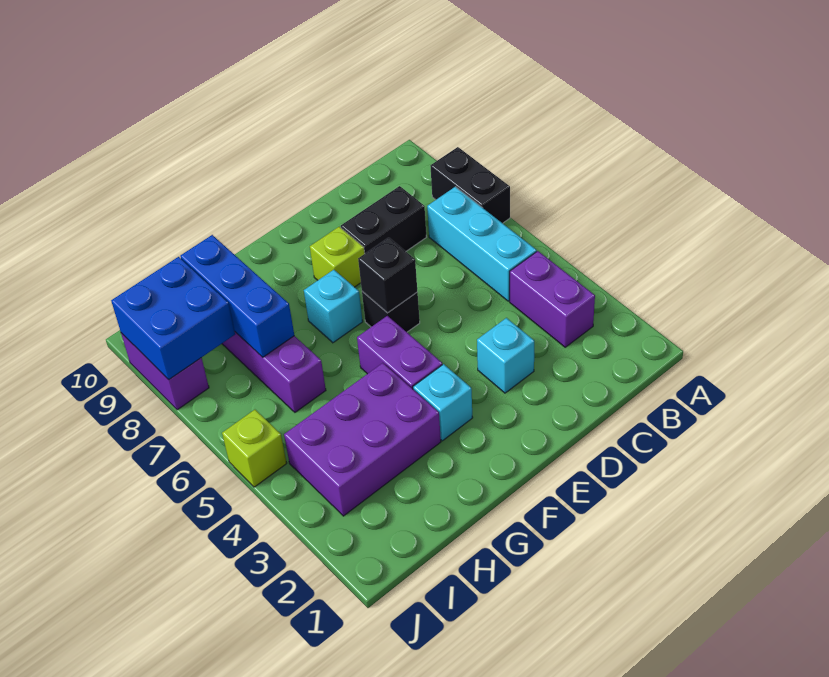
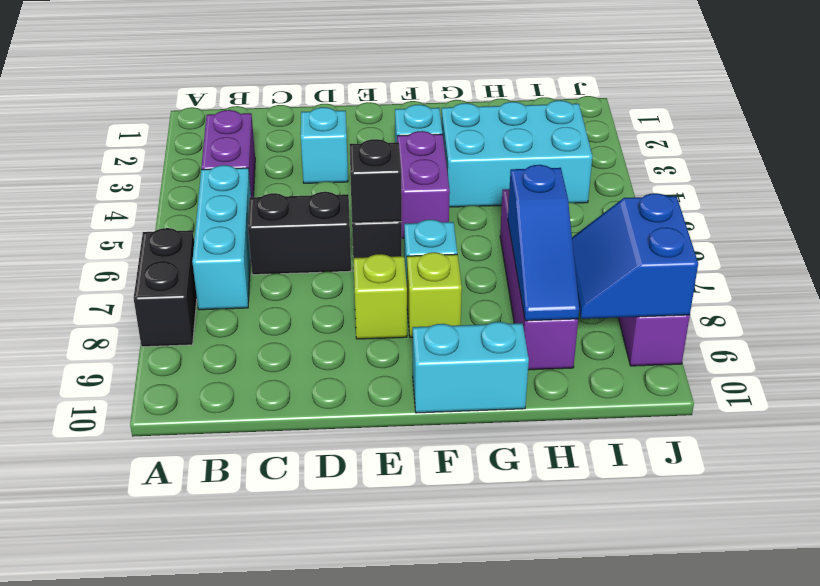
black brick C8:D8 level 1 -> black brick C6:D6 level 1
none -> cyan brick F10:G10 level 1
purple brick G3:I4 level 1 -> cyan brick G3:I4 level 1
blue brick H7:H9 level 2 -> blue slope H7:H9 level 2 top 7
blue brick I8:J9 level 2 -> blue slope I8:J9 level 2 top J
lime brick J5 level 1 -> lime brick F8 level 1

